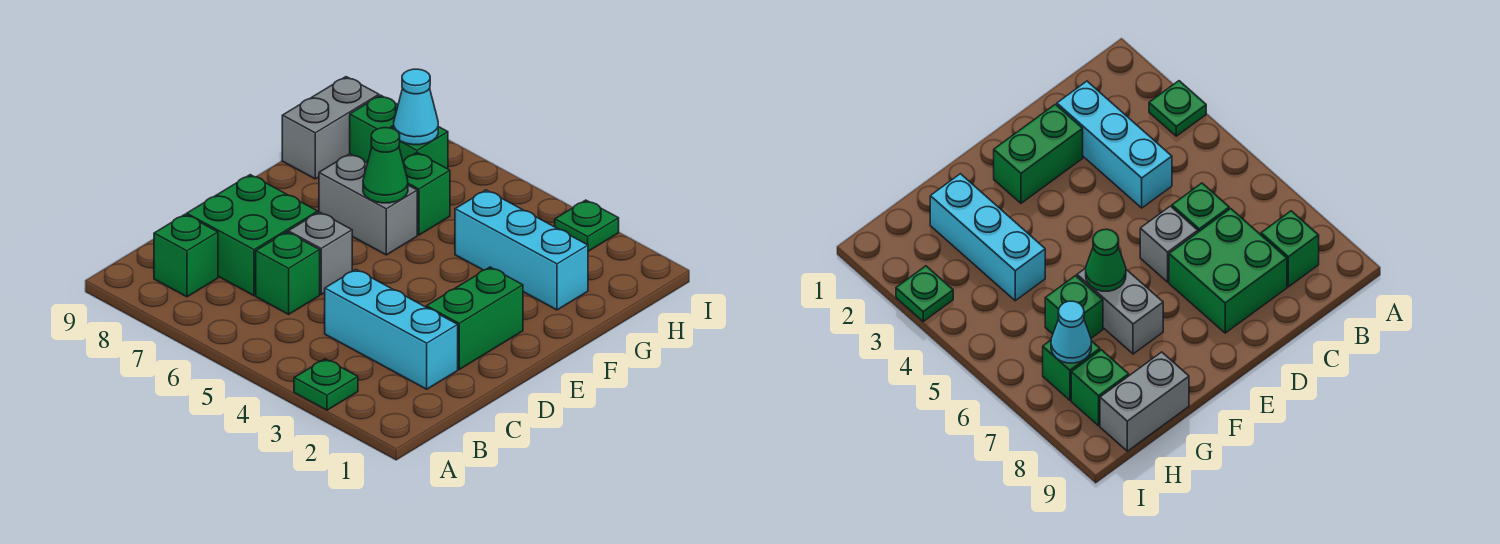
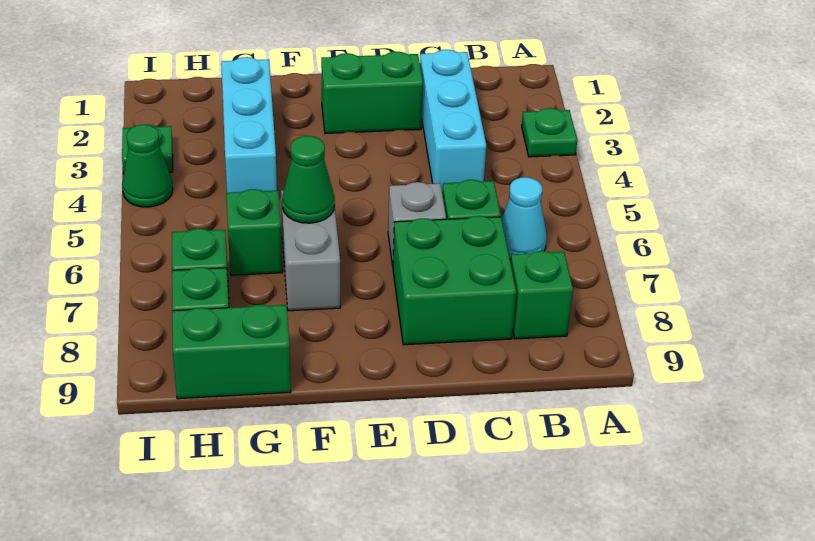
grey brick G9:H9 level 1 -> green brick G9:H9 level 1
cyan cone H7 level 2 -> cyan cone B6 level 1
none -> green cone I4 level 1

